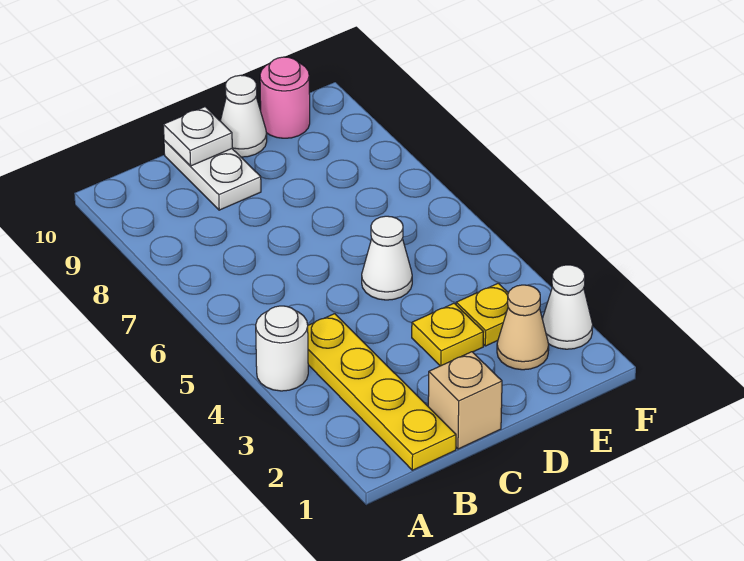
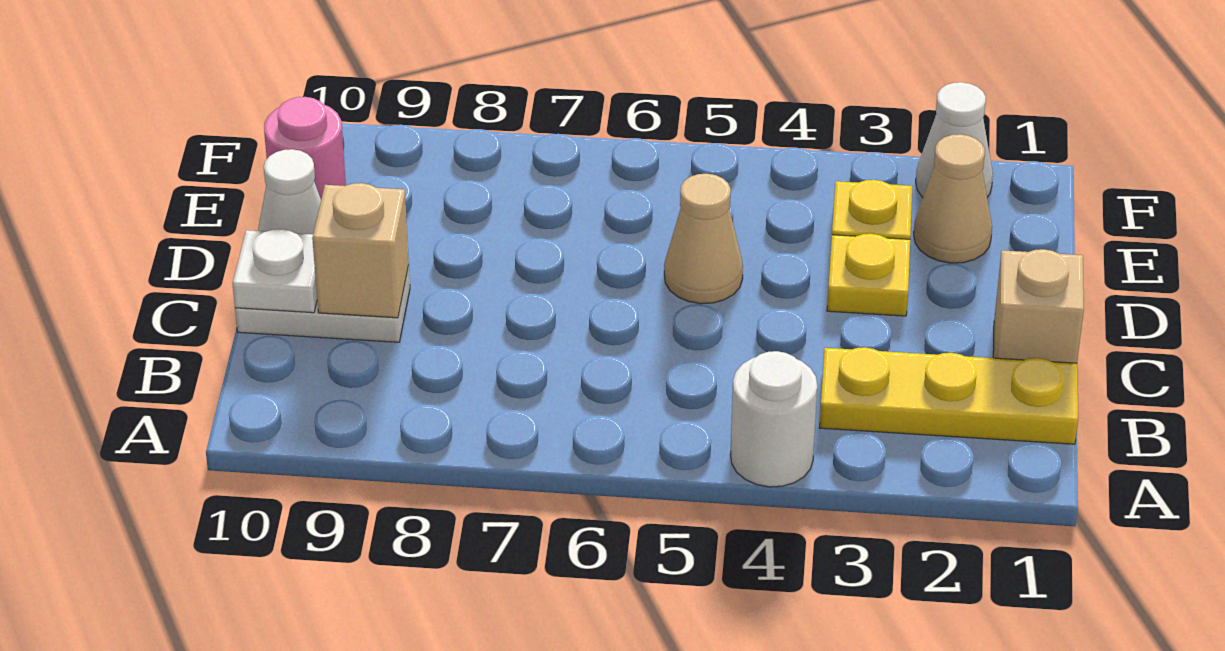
yellow plate B1:B4 level 1 -> yellow plate B1:B3 level 1
none -> tan brick C9 level 2
white cone D5 level 1 -> tan cone D5 level 1

